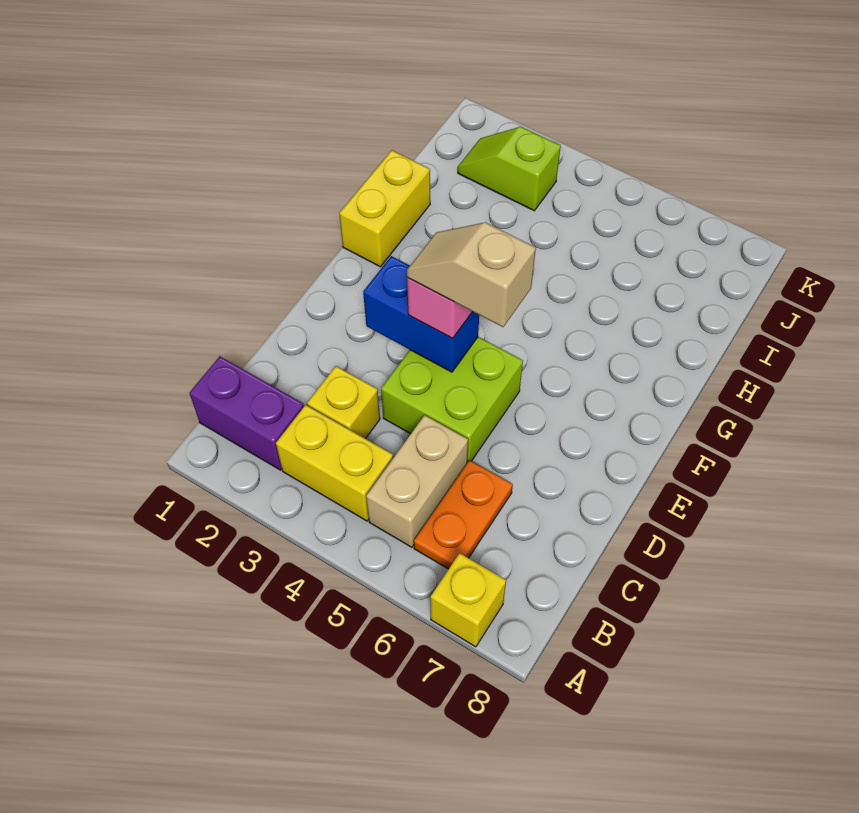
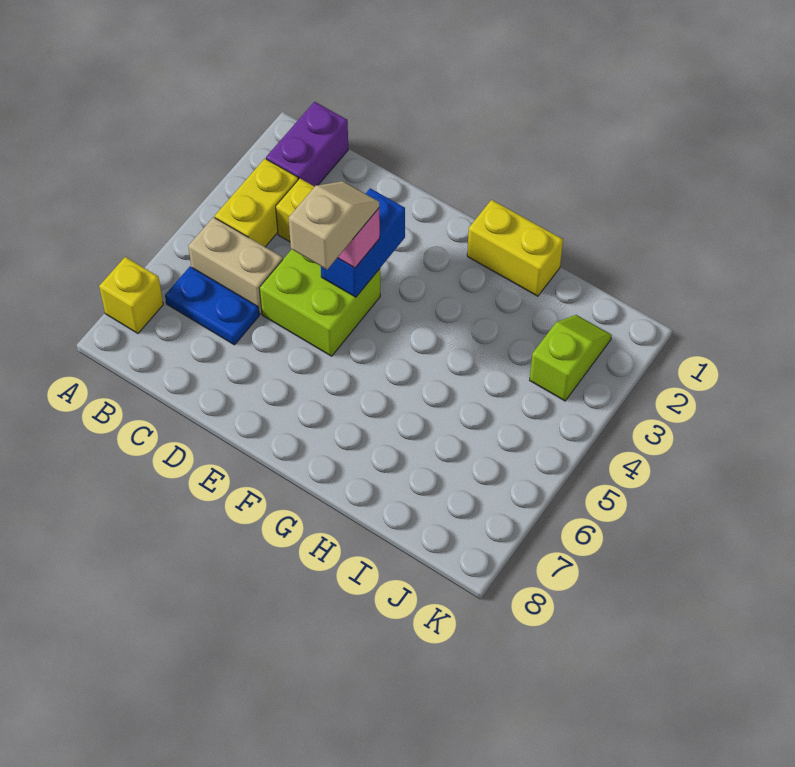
orange plate B6:C6 level 1 -> blue plate B6:C6 level 1

